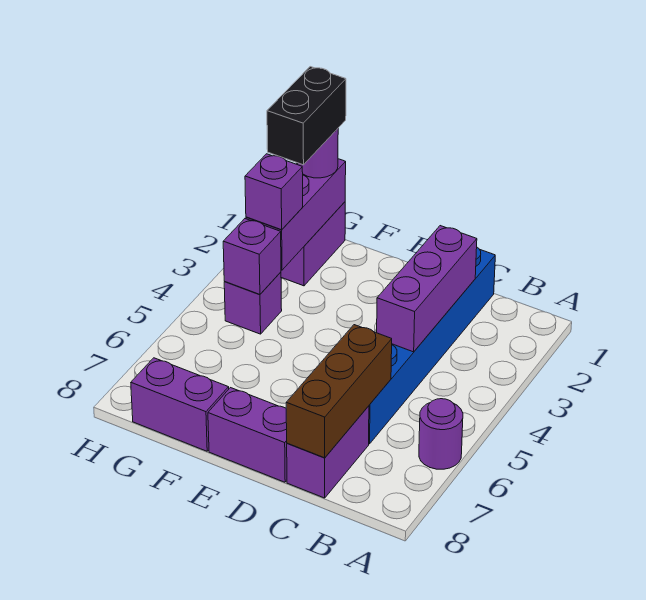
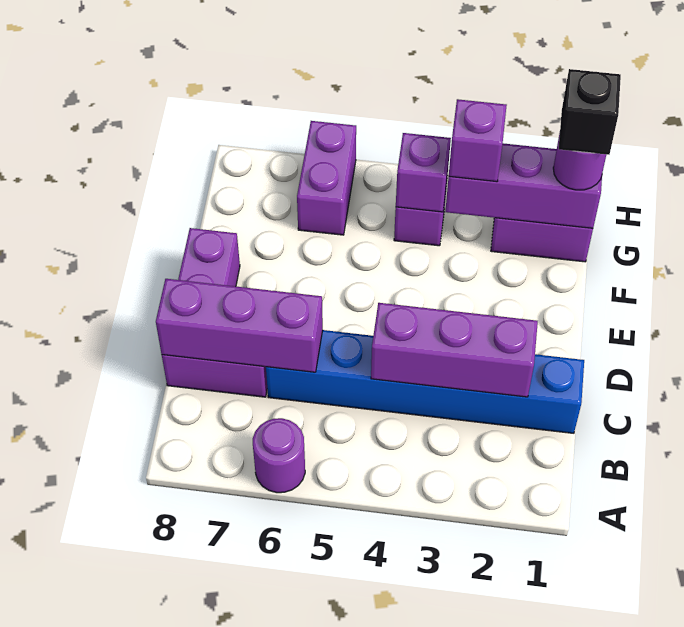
brown brick C6:C8 level 2 -> purple brick C6:C8 level 2
purple brick F8:G8 level 1 -> purple brick G6:H6 level 1
black brick G1:G2 level 4 -> black brick G1 level 4

